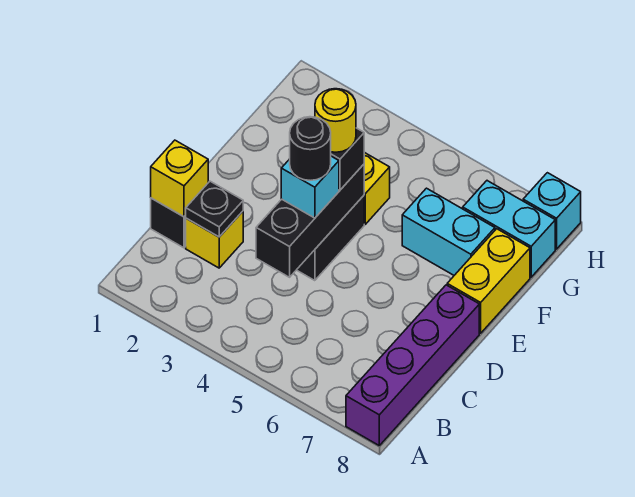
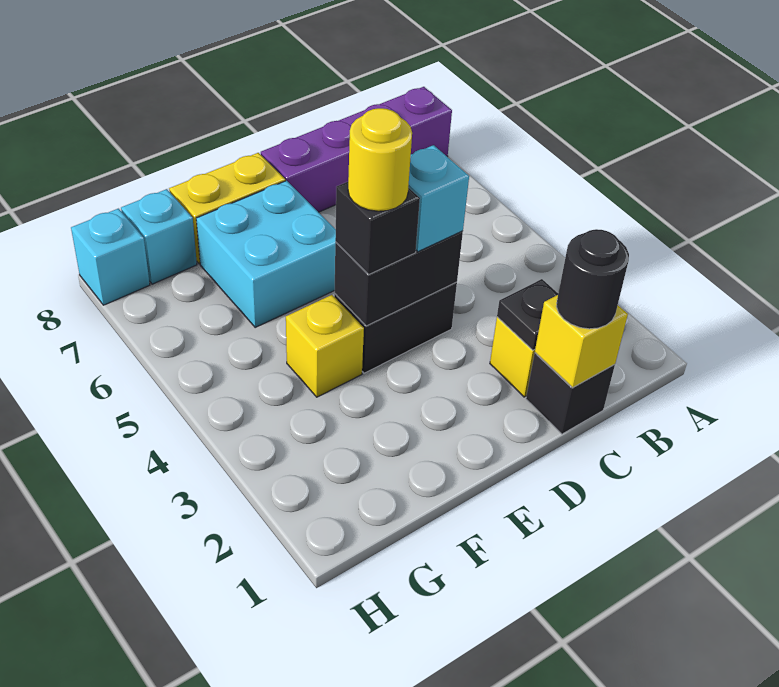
black brick C4:E4 level 2 -> black brick D4:E4 level 2
black round brick D4 level 4 -> black round brick C1 level 3
cyan brick F6:F7 level 1 -> cyan brick E6:F7 level 1
cyan brick G7:G8 level 1 -> cyan brick G8 level 1

